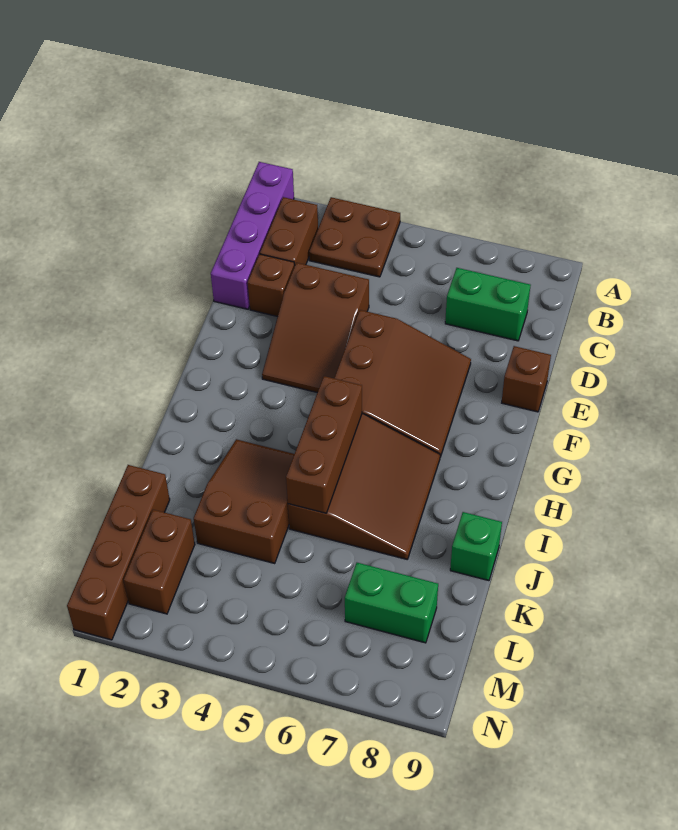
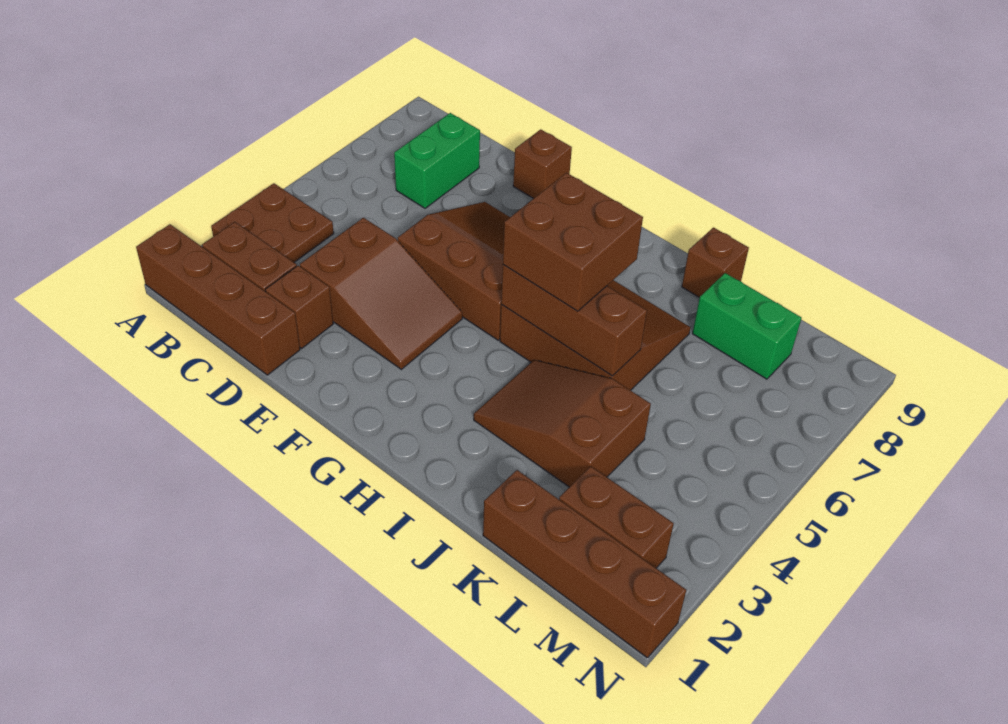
purple brick A1:D1 level 1 -> brown brick A1:D1 level 1
none -> brown brick H5:I6 level 3
green brick J9 level 1 -> brown brick J9 level 1
green brick L7:L8 level 1 -> green brick K8:L8 level 1

